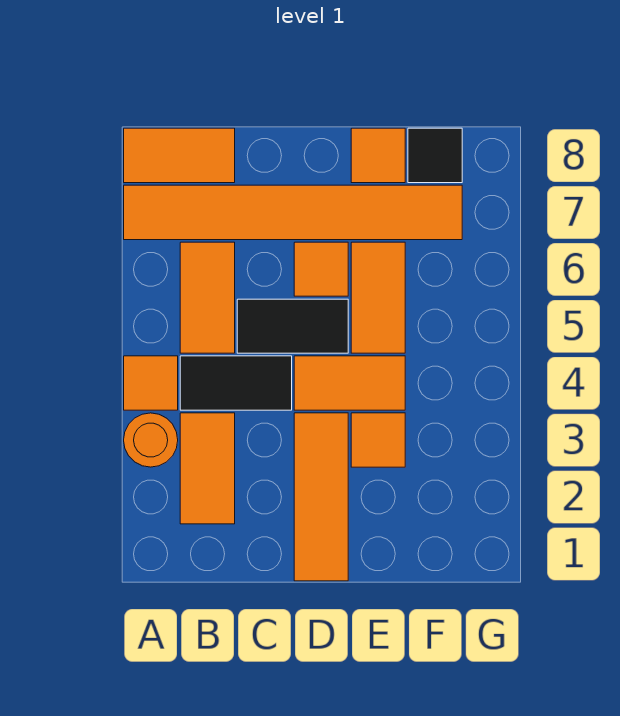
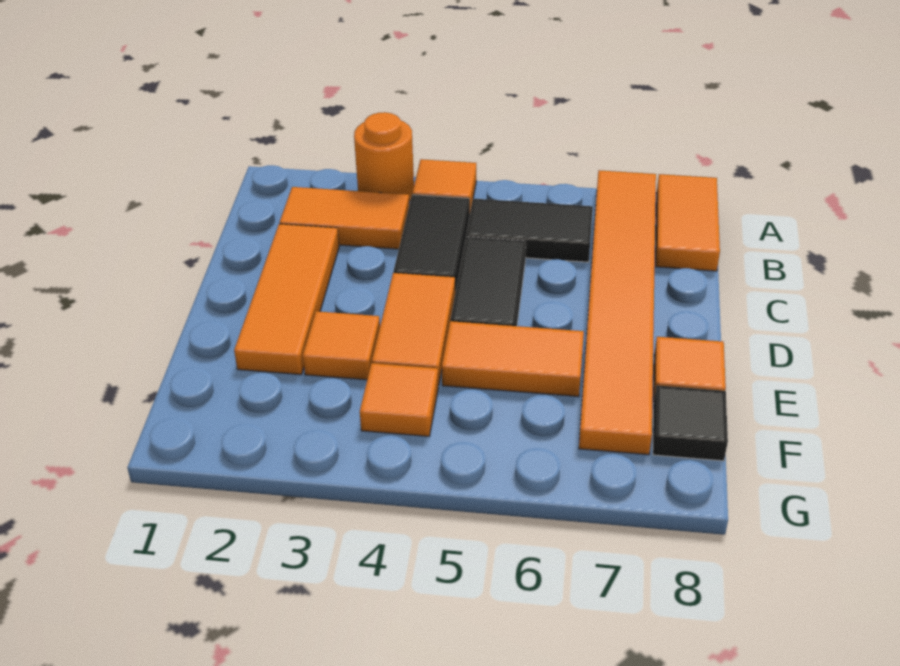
orange tile B5:B6 level 1 -> black tile B5:B6 level 1
orange tile D1:D3 level 1 -> orange tile C2:E2 level 1
orange tile D6 level 1 -> orange tile F4 level 1

